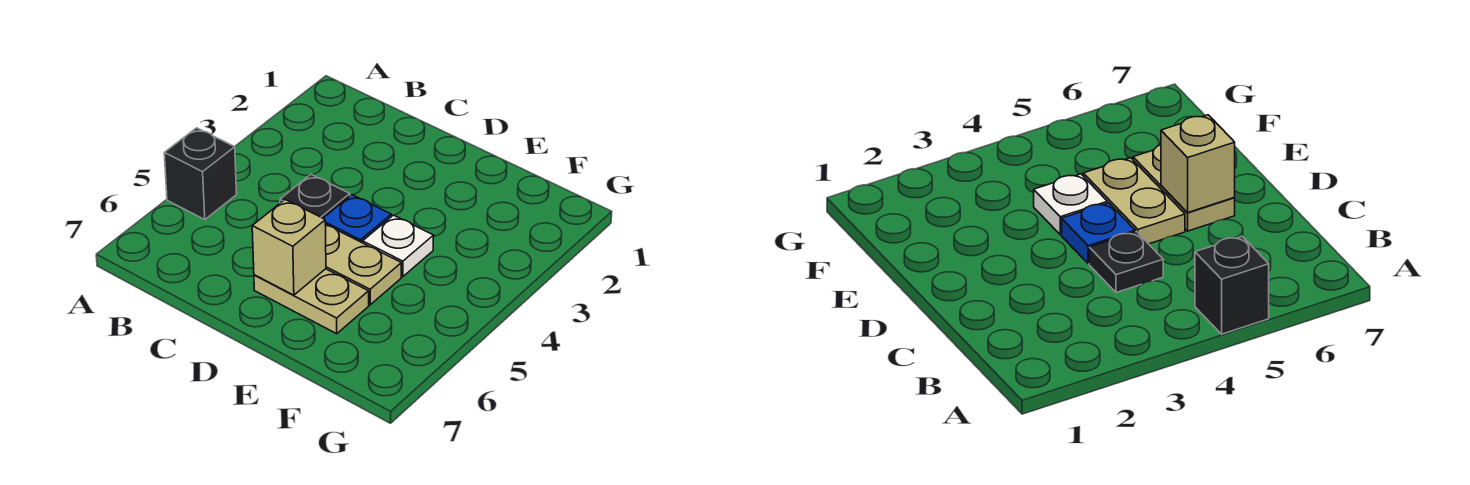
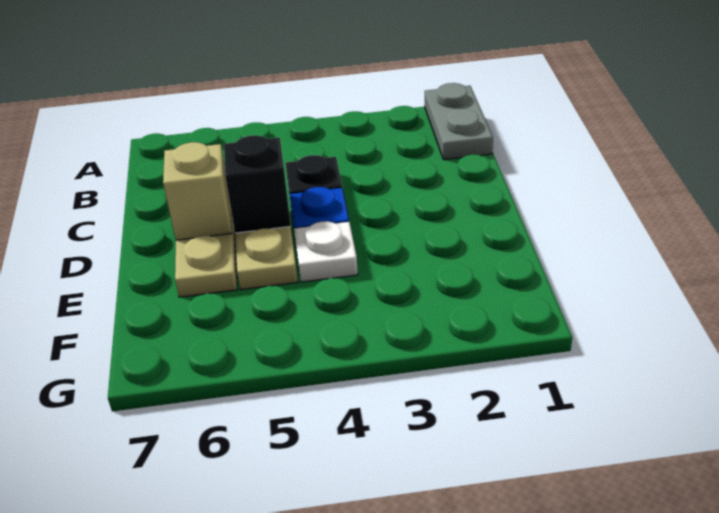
none -> grey plate A1:B1 level 1
black brick A5 level 1 -> black brick D5 level 2

